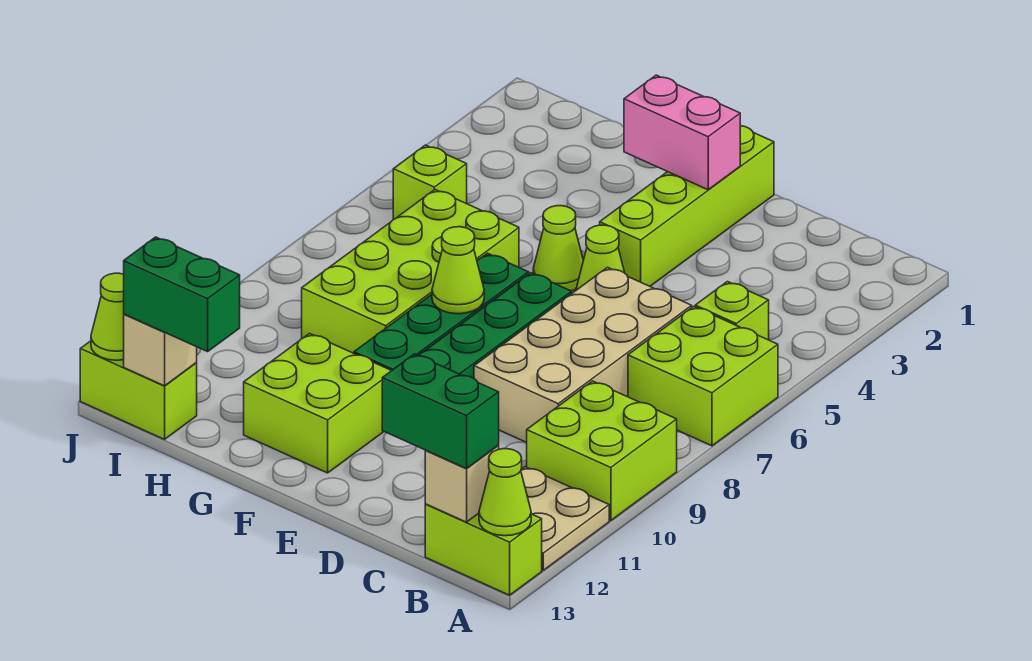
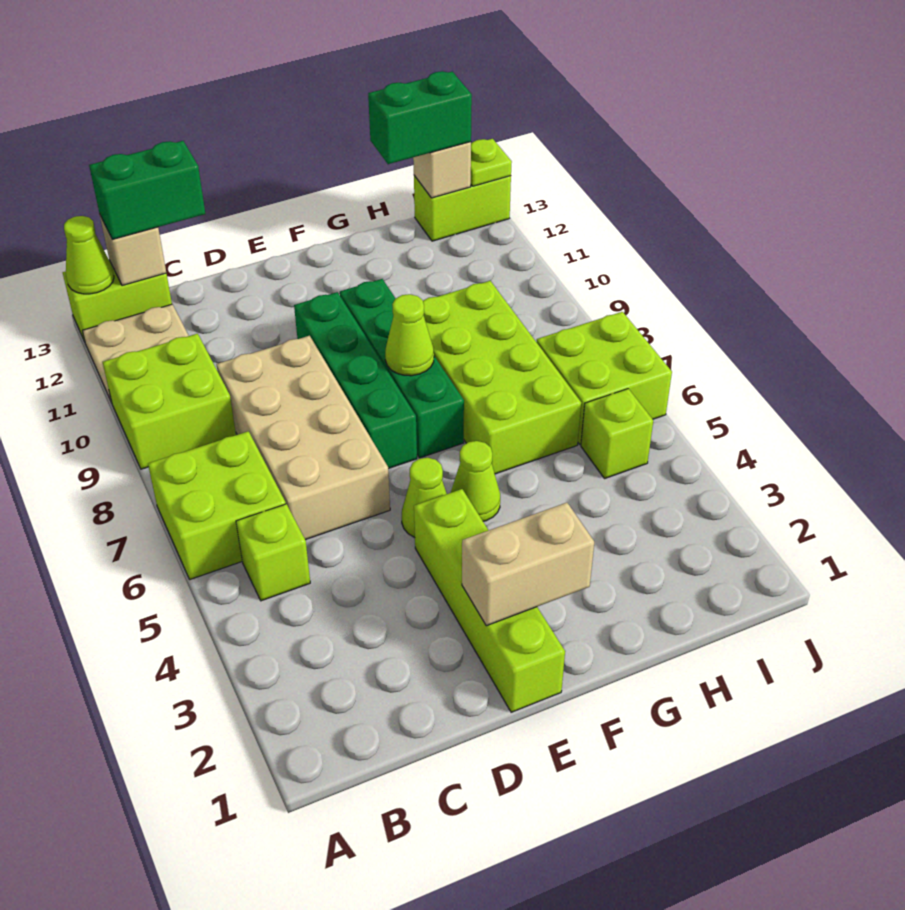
pink brick E2:F2 level 2 -> tan brick E2:F2 level 2
lime brick F11:G12 level 1 -> lime brick I6:J7 level 1
lime cone J13 level 2 -> lime plate J13 level 2

